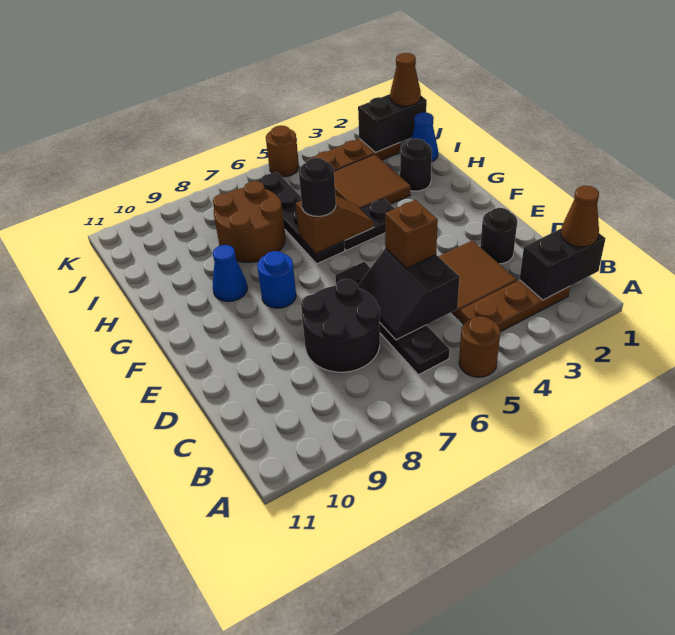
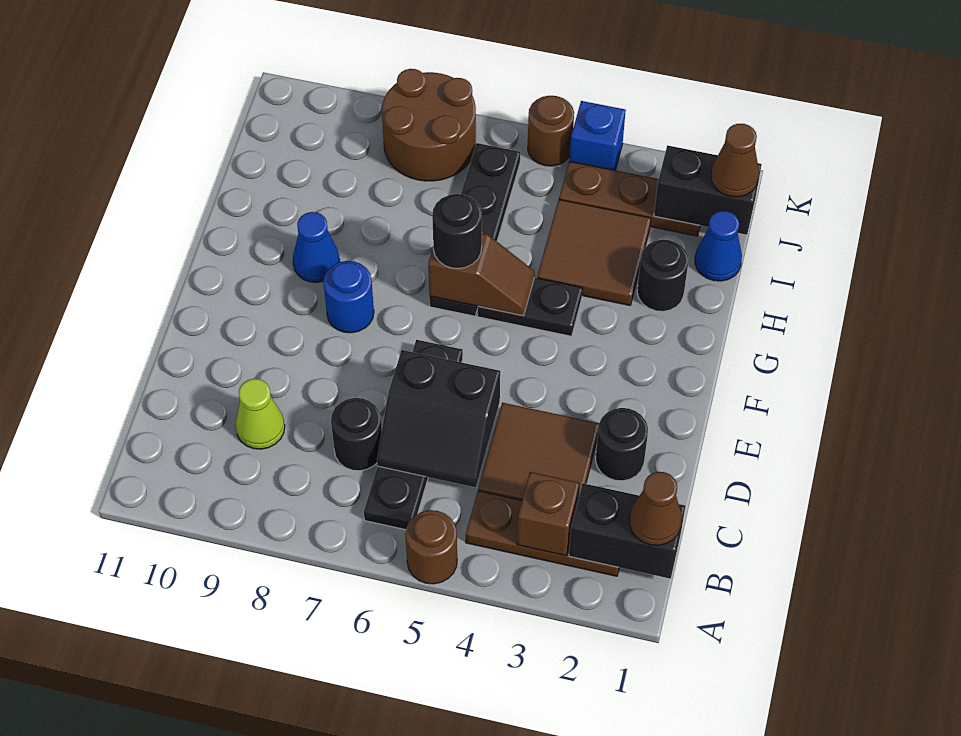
black slope C5:D6 level 2 top 5 -> black slope C5:D6 level 2 top D
black round brick C7:D8 level 1 -> black round brick C7 level 1
none -> lime cone C9 level 1
brown brick D5 level 3 -> brown brick B3 level 2
brown round brick H7:I8 level 1 -> brown round brick J7:K8 level 1
none -> blue brick K4 level 1

